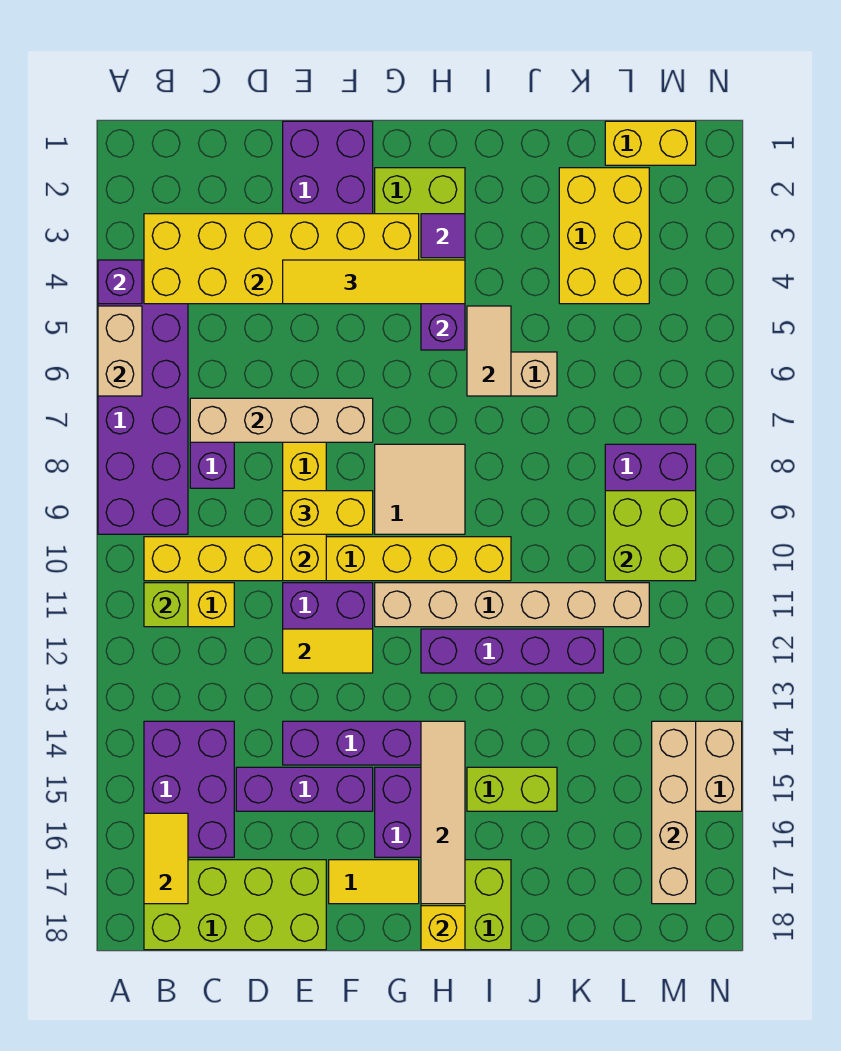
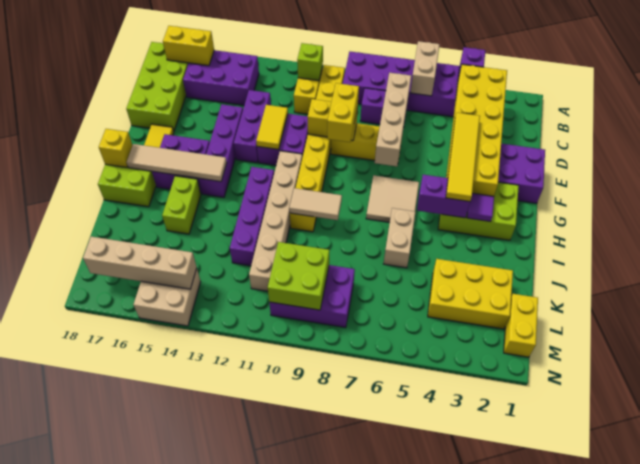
tan brick A5:A6 level 2 -> tan brick A6:B6 level 2
yellow tile B16:B17 level 2 -> yellow brick B16:B17 level 2
purple brick D15:F15 level 1 -> purple brick D13:F13 level 1
tan tile G8:H9 level 1 -> tan tile G6:H7 level 1
tan tile I5:I6 level 2 -> tan tile I9:I10 level 2

